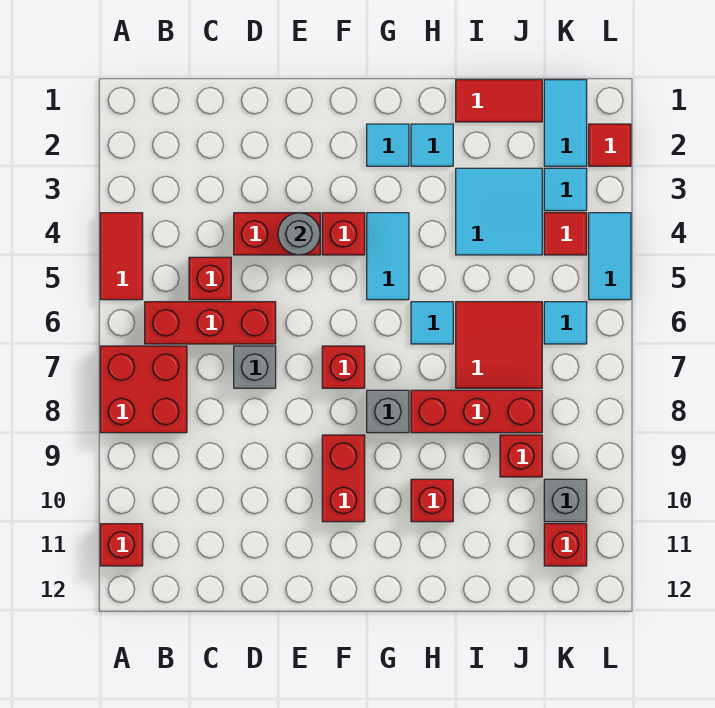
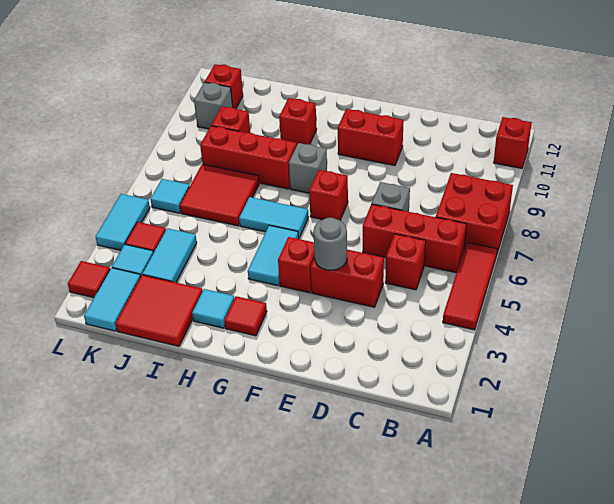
red tile A4:A5 level 1 -> red tile A4:A6 level 1
red brick F9:F10 level 1 -> red brick E10:F10 level 1
cyan tile G2 level 1 -> red tile G2 level 1
cyan tile H6 level 1 -> cyan tile G6:H6 level 1
red tile I1:J1 level 1 -> red tile I1:J2 level 1
cyan tile I3:J4 level 1 -> cyan tile J3:J4 level 1

